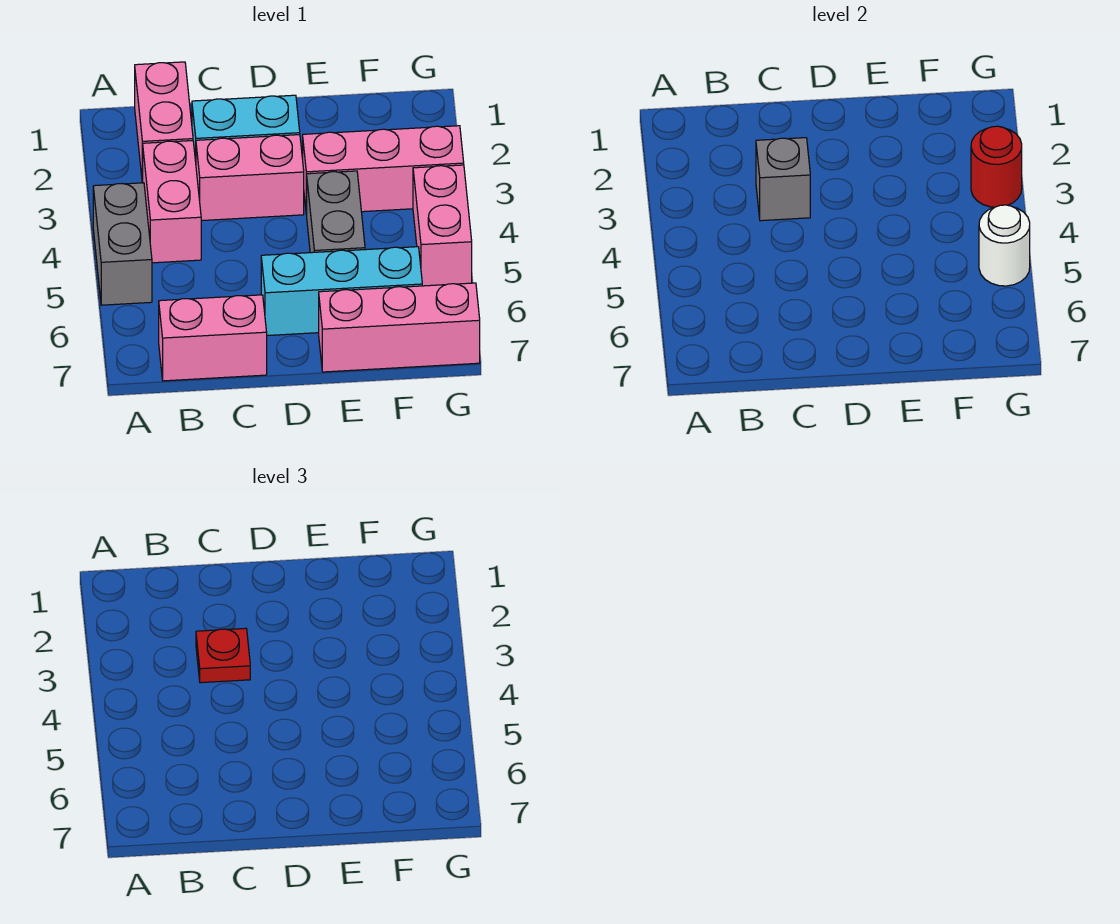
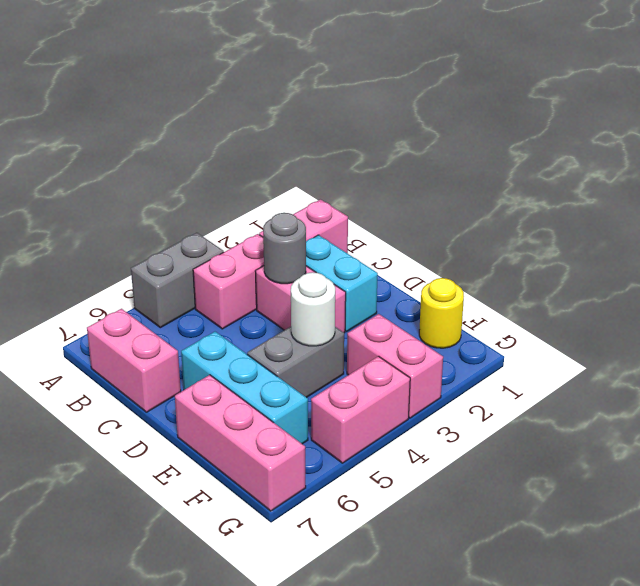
grey brick C3 level 2 -> grey round brick C3 level 2
red plate C3 level 3 -> none
pink brick E3:G3 level 1 -> pink brick F3:G3 level 1
none -> yellow round brick F1 level 1
red round brick G3 level 2 -> none
white round brick G5 level 2 -> white round brick E4 level 2

